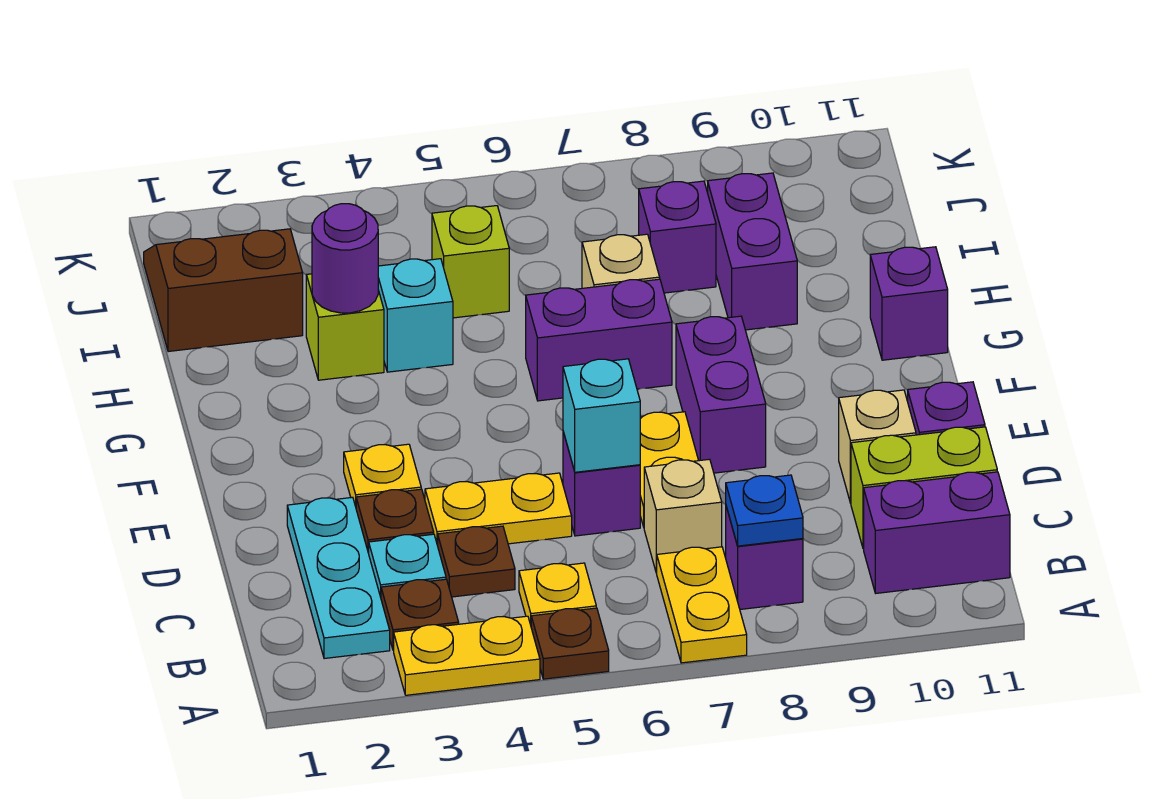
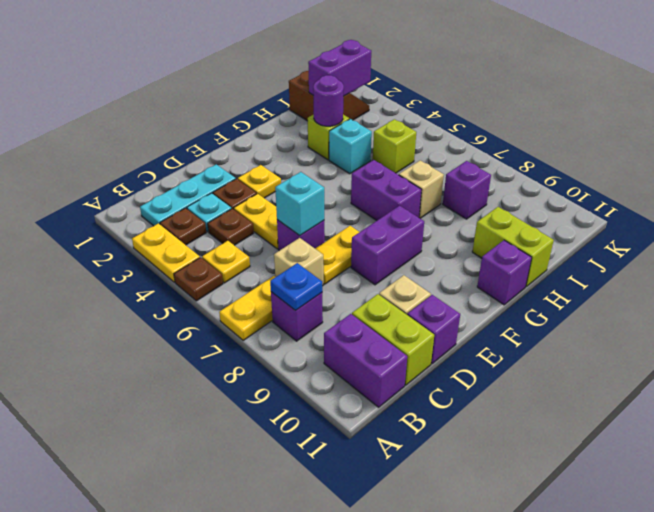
purple brick H9:I9 level 1 -> purple brick I2:J2 level 2
none -> lime brick H10:H11 level 1

